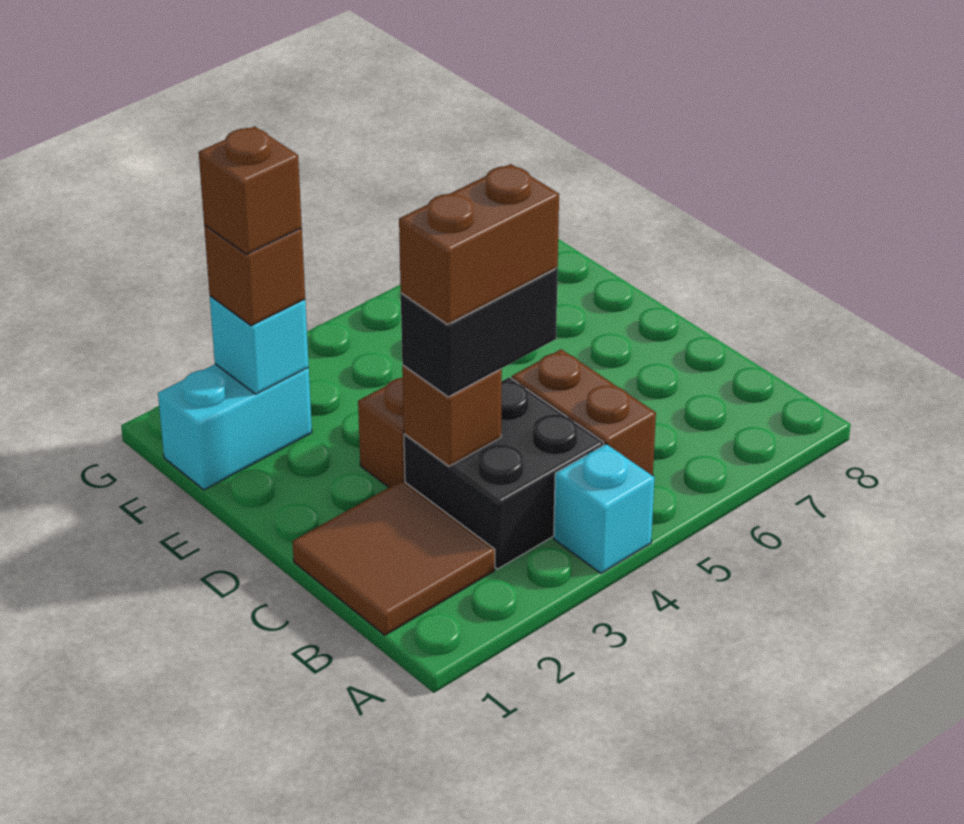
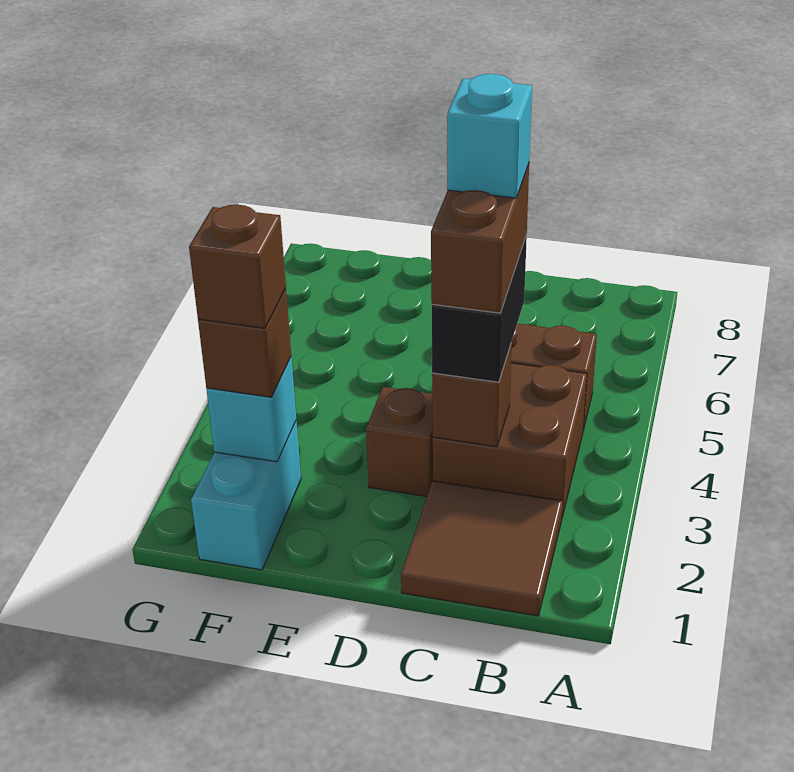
cyan brick A4 level 1 -> cyan brick C4 level 5
black brick B3:C4 level 1 -> brown brick B3:C4 level 1

